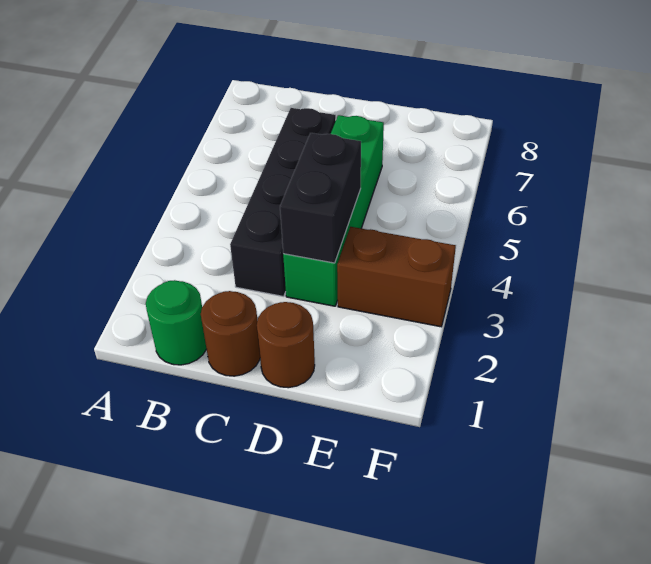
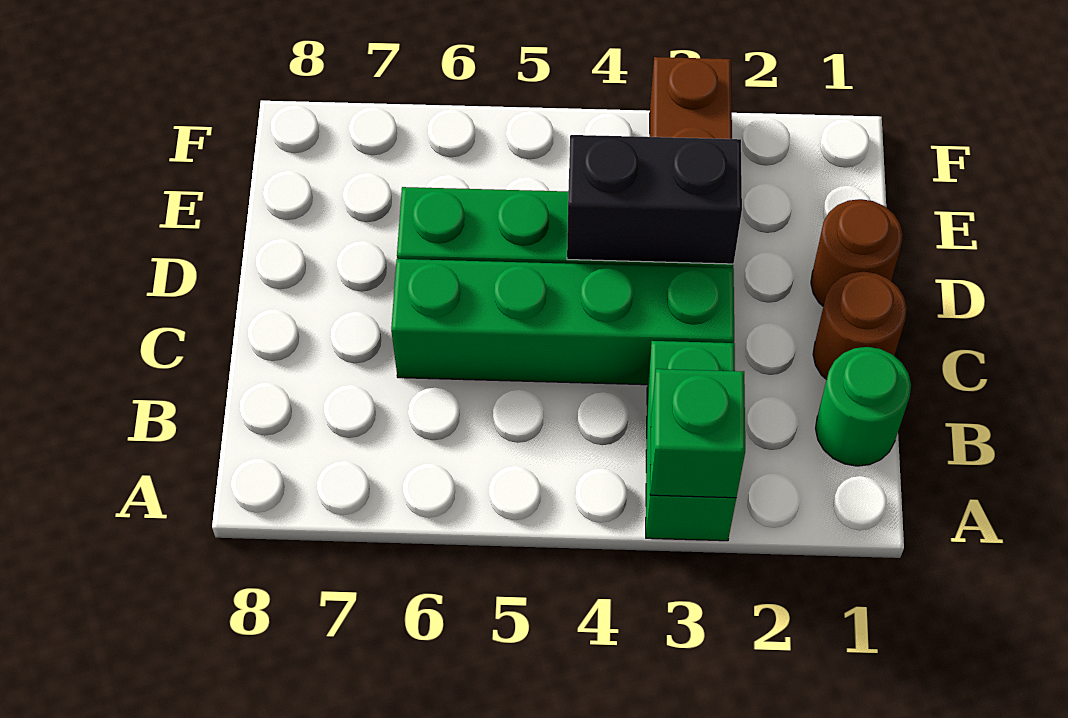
none -> green brick A3:B3 level 1
none -> green brick A3 level 2
black brick C3:C6 level 1 -> green brick C3:C6 level 1

